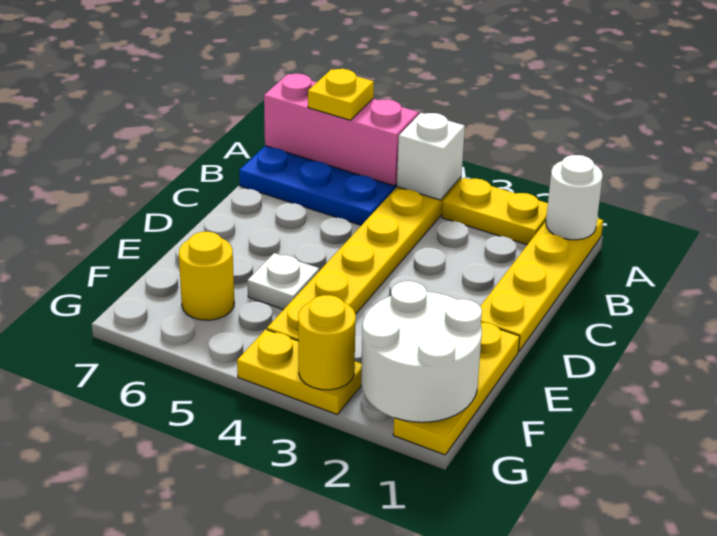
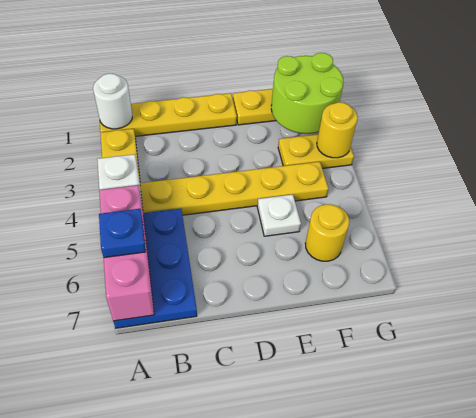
yellow plate A6 level 3 -> blue plate A6 level 3
white round brick F1:G2 level 2 -> lime round brick F1:G2 level 2
yellow plate G3:G4 level 1 -> yellow plate F3:G3 level 1

